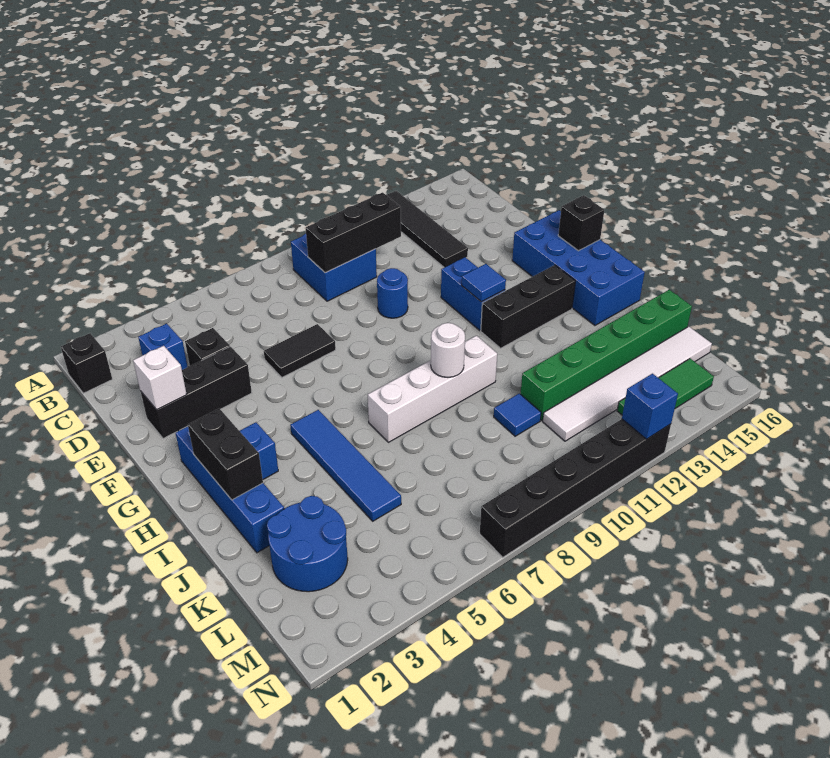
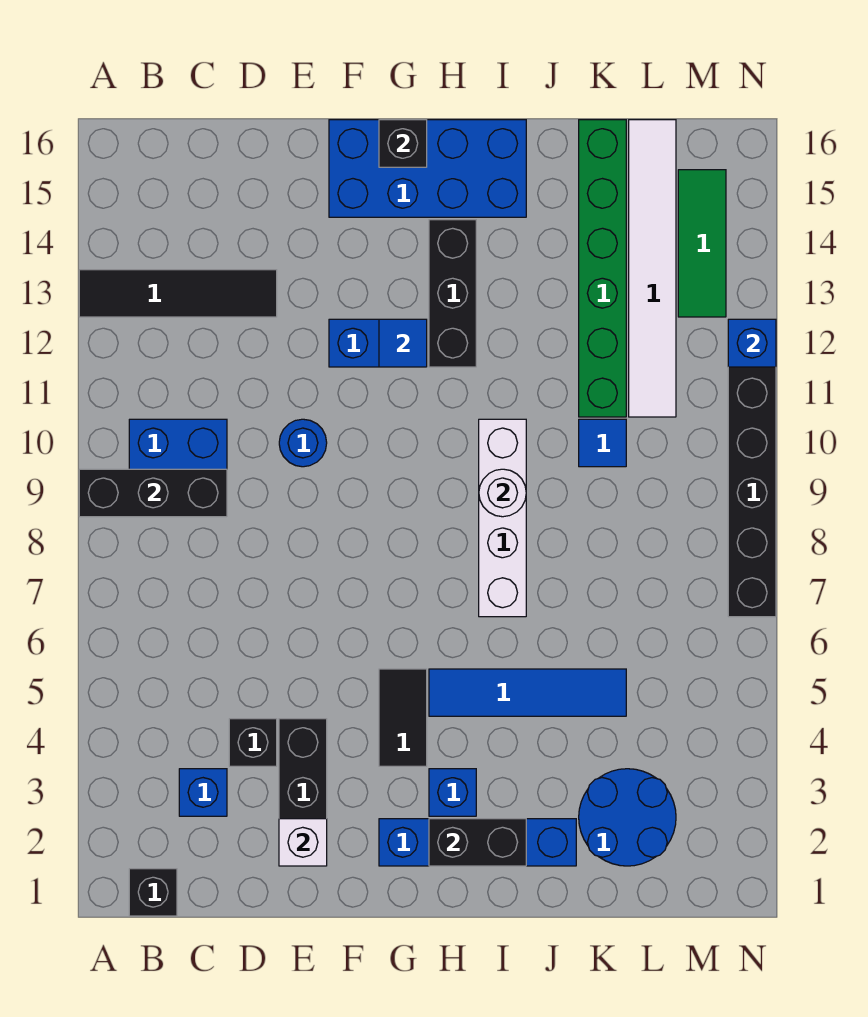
black brick C9:C11 level 2 -> black brick A9:C9 level 2
black tile E6:E7 level 1 -> black tile G4:G5 level 1

